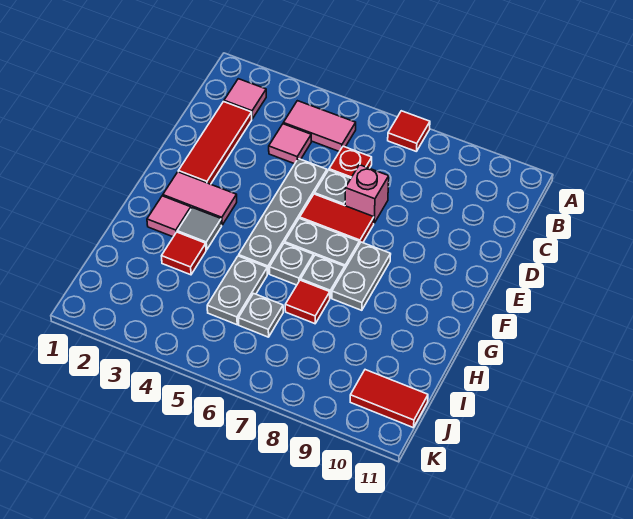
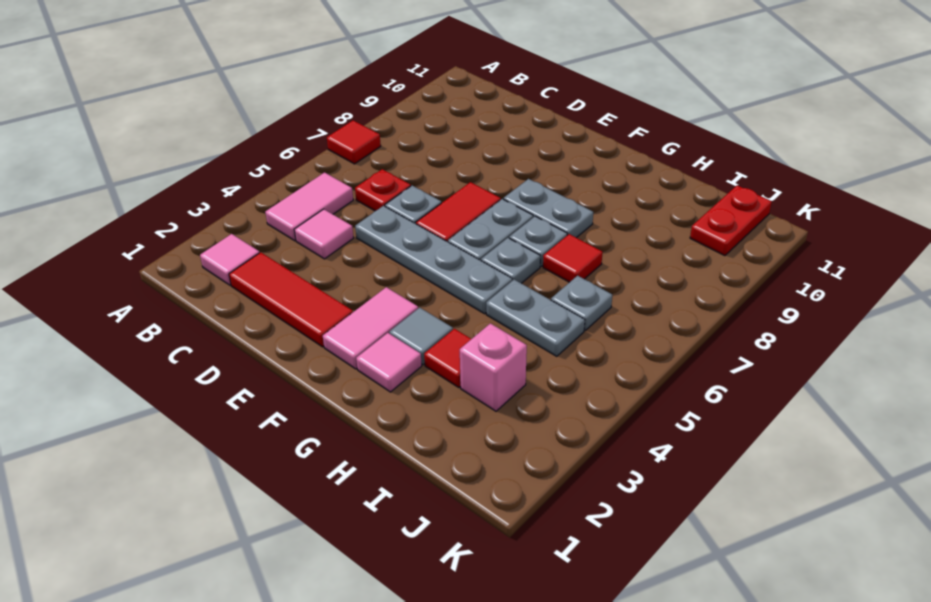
pink brick D7 level 1 -> pink brick I3 level 1
red tile J10:J11 level 1 -> red plate J10:J11 level 1

